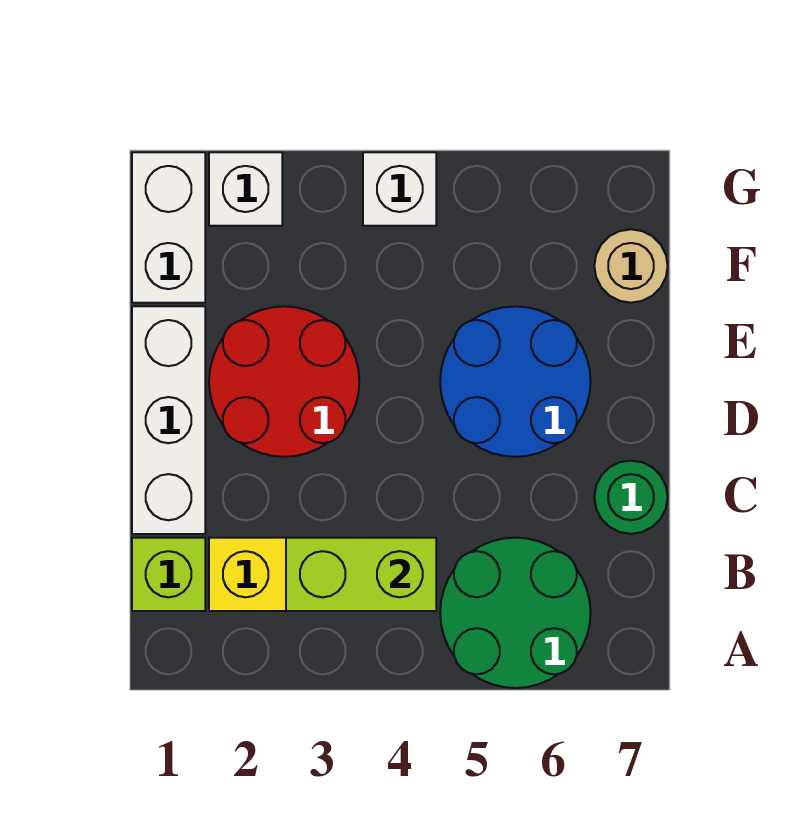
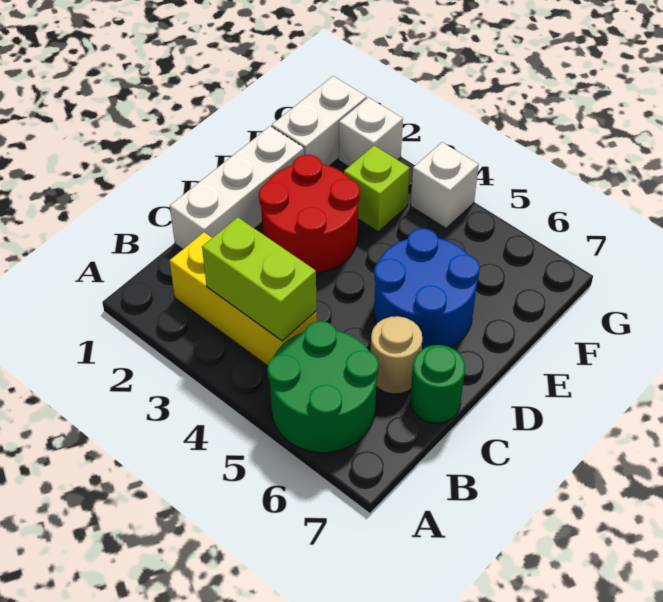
lime brick B1 level 1 -> lime brick F3 level 1
tan round brick F7 level 1 -> tan round brick C6 level 1

